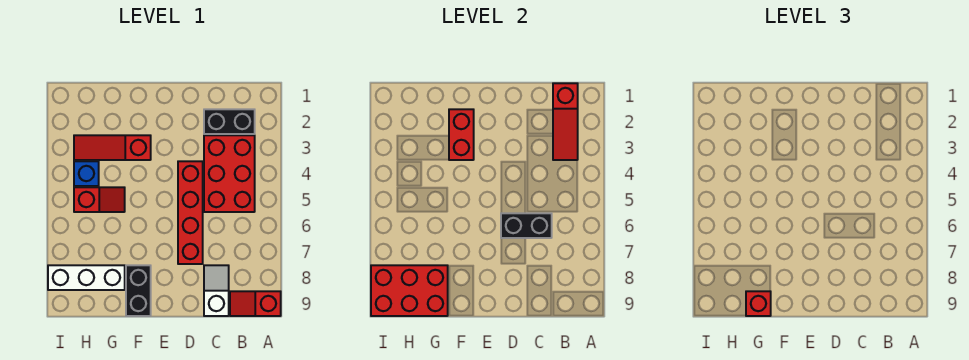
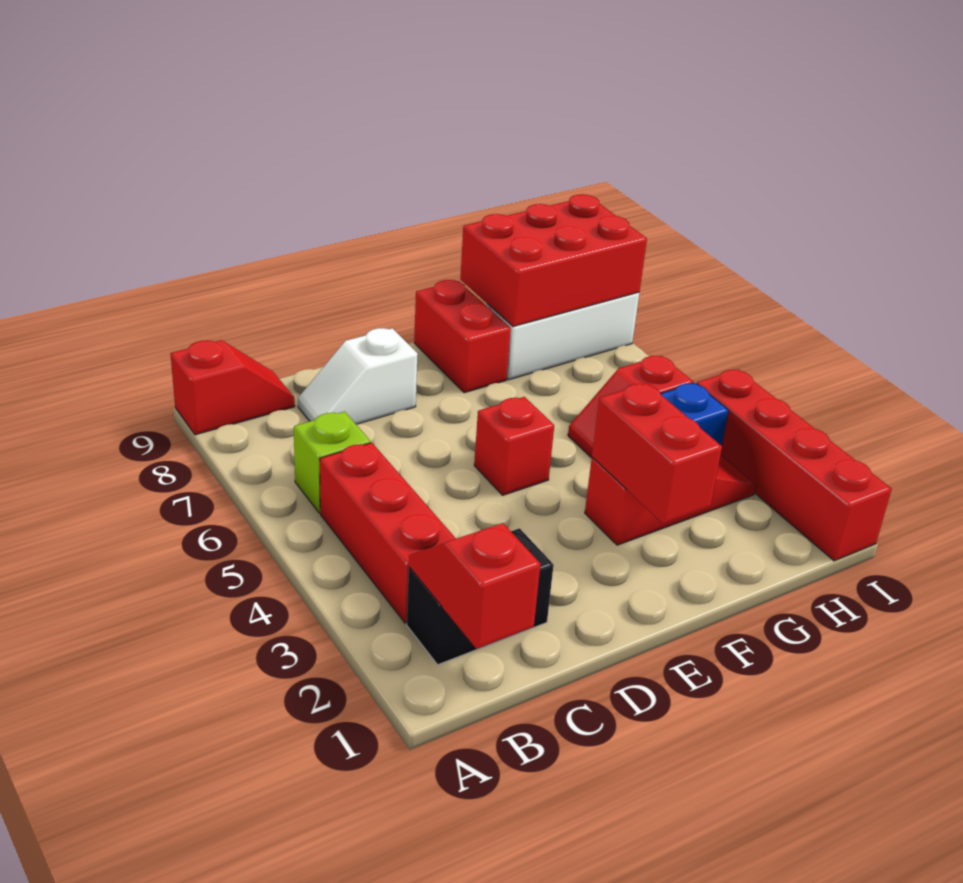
red slope B1:B3 level 2 top 1 -> red slope B1:B2 level 2 top 1
red brick B3:C5 level 1 -> red brick B3:B5 level 1
none -> lime brick B6 level 1
black brick C6:D6 level 2 -> none
white slope C8:C9 level 1 top 9 -> white slope C8:D8 level 1 top D
red brick D4:D7 level 1 -> red brick I1:I4 level 1
black brick F8:F9 level 1 -> red brick F8:F9 level 1
red brick G9 level 3 -> red brick E5 level 1

